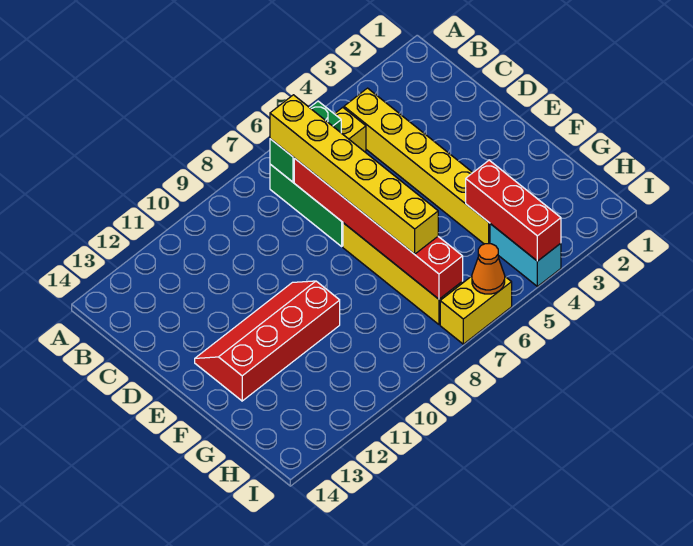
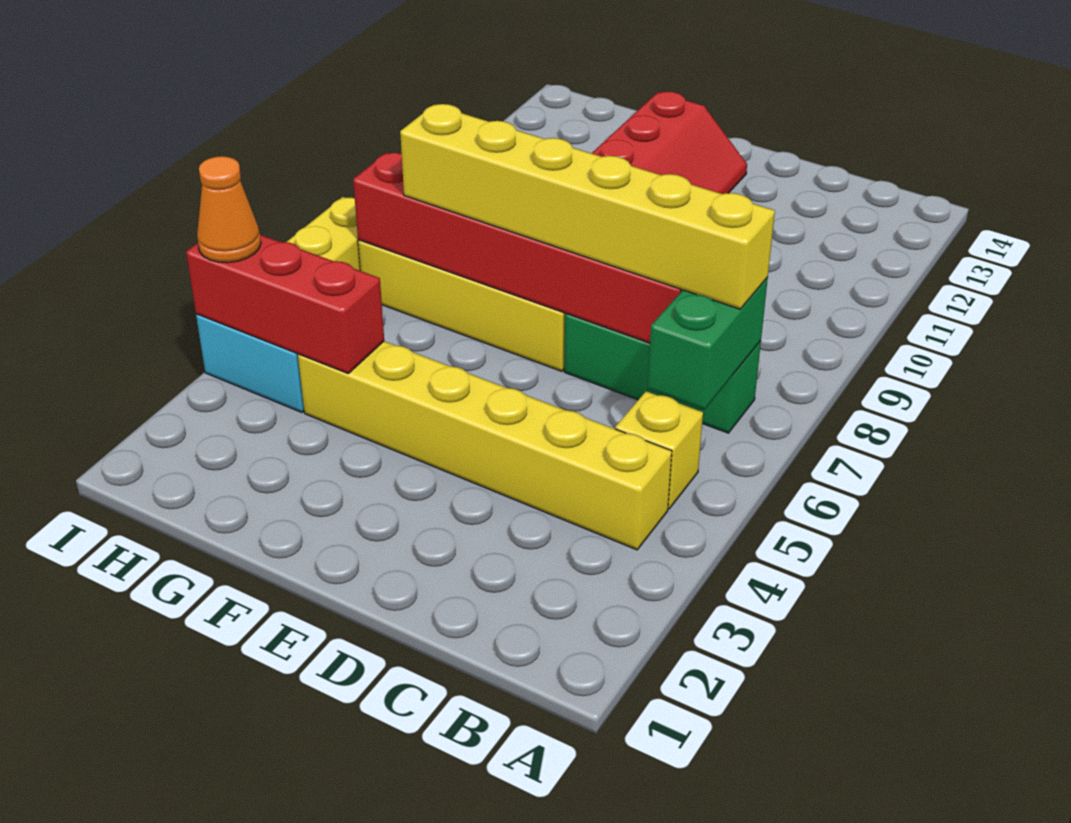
orange cone I6 level 2 -> orange cone I4 level 3

